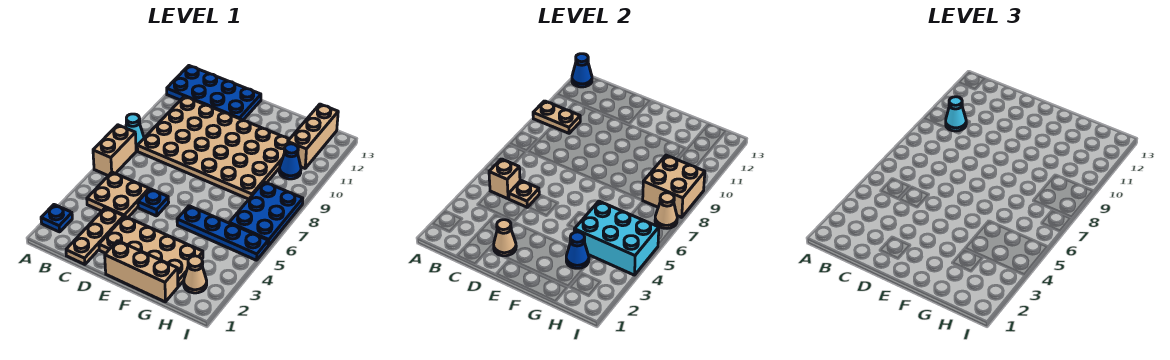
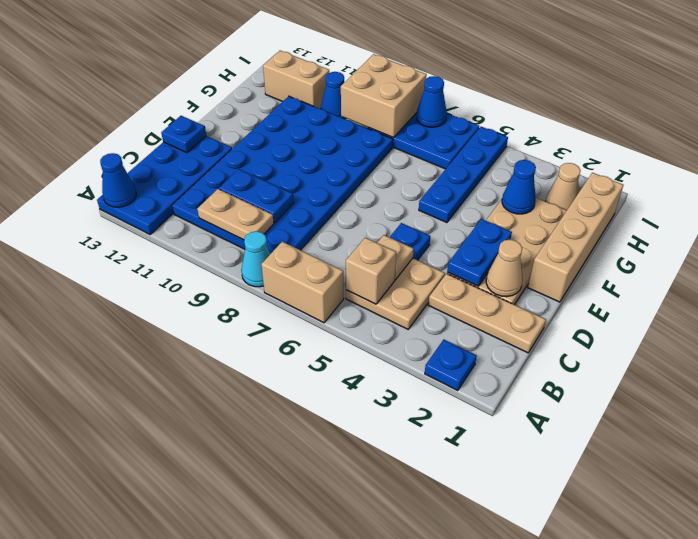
tan plate A10:B10 level 2 -> tan plate B9:B10 level 2
tan plate B8:G11 level 1 -> blue plate B8:G11 level 1
cyan cone B10 level 3 -> none
none -> blue plate C9:C10 level 2
none -> blue plate D3:E3 level 2
none -> blue plate D13 level 2
tan brick E1:G1 level 1 -> tan brick E1:H1 level 1
cyan brick G4:I5 level 2 -> none
tan brick H11:H13 level 1 -> tan brick H11:H12 level 1
tan cone I7 level 2 -> blue cone I7 level 2

